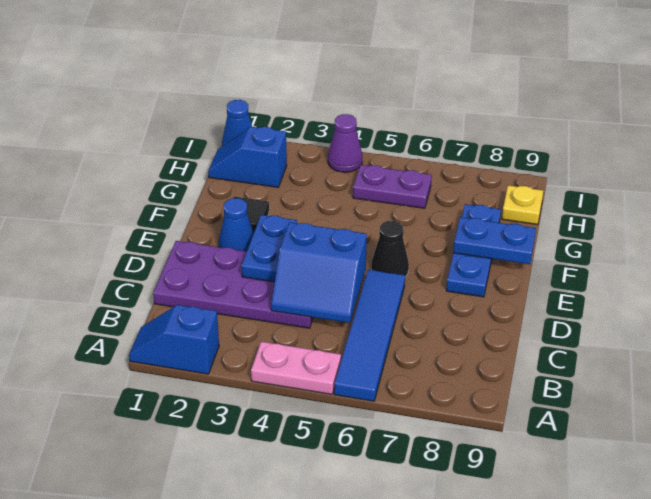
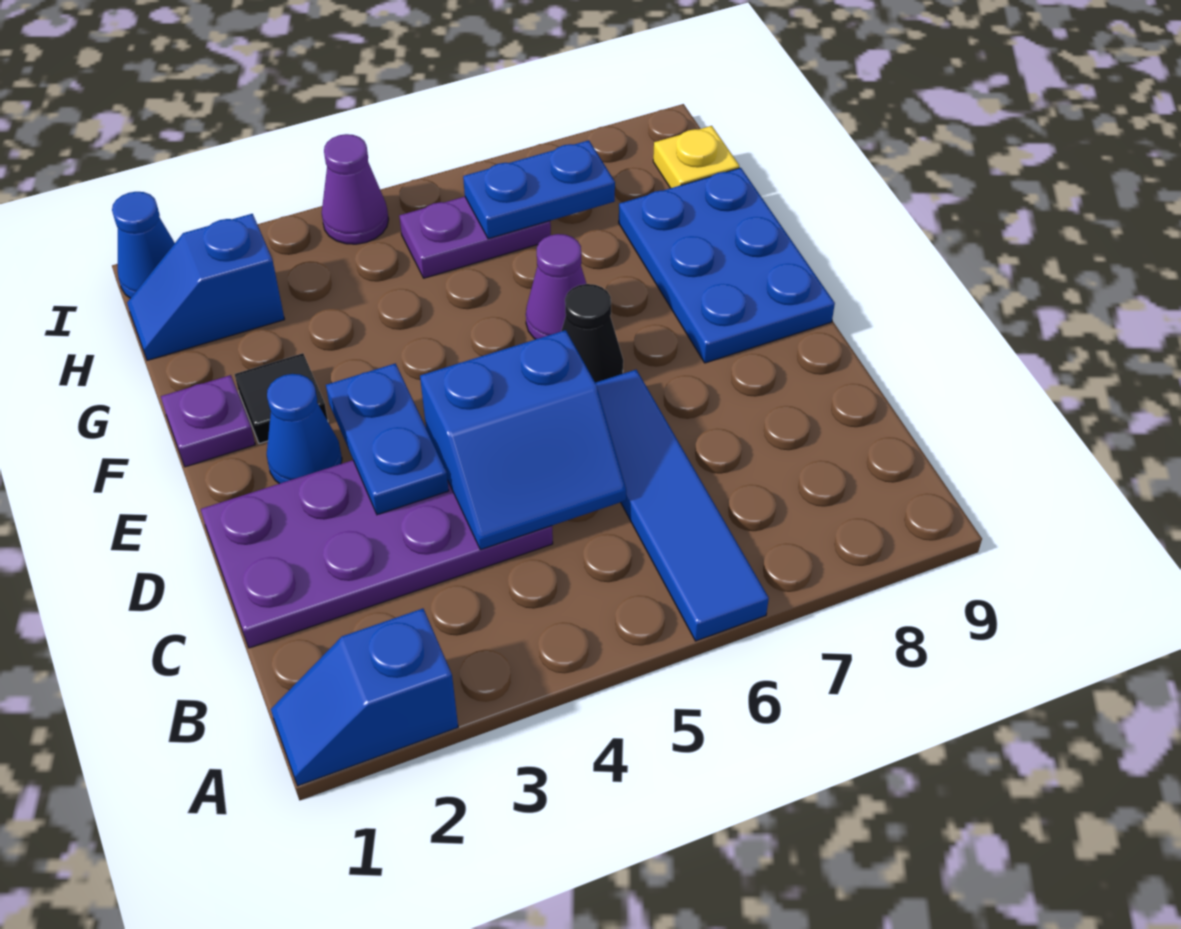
pink plate A4:A5 level 1 -> none
blue plate E8:G8 level 1 -> blue plate E8:G9 level 1
none -> purple plate F1 level 1
none -> purple cone F6 level 1
blue plate F8:F9 level 2 -> blue plate H6:H7 level 2

